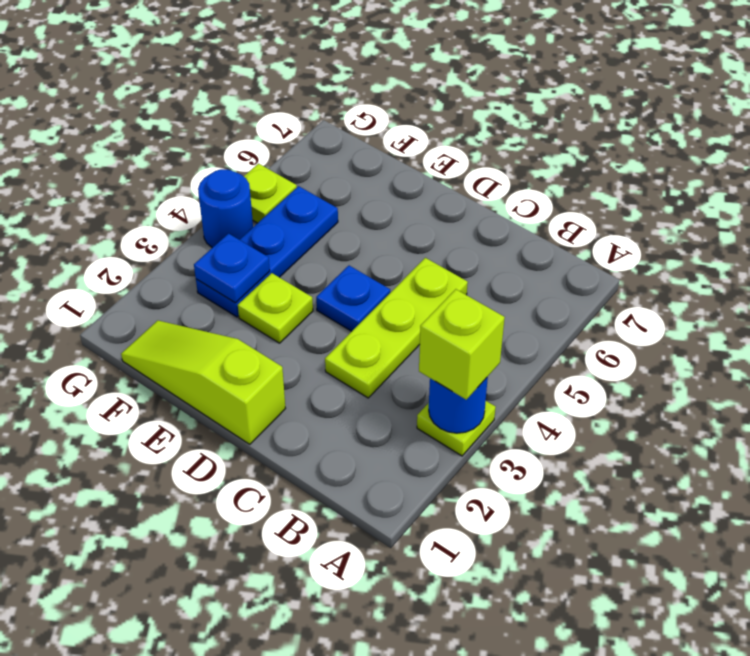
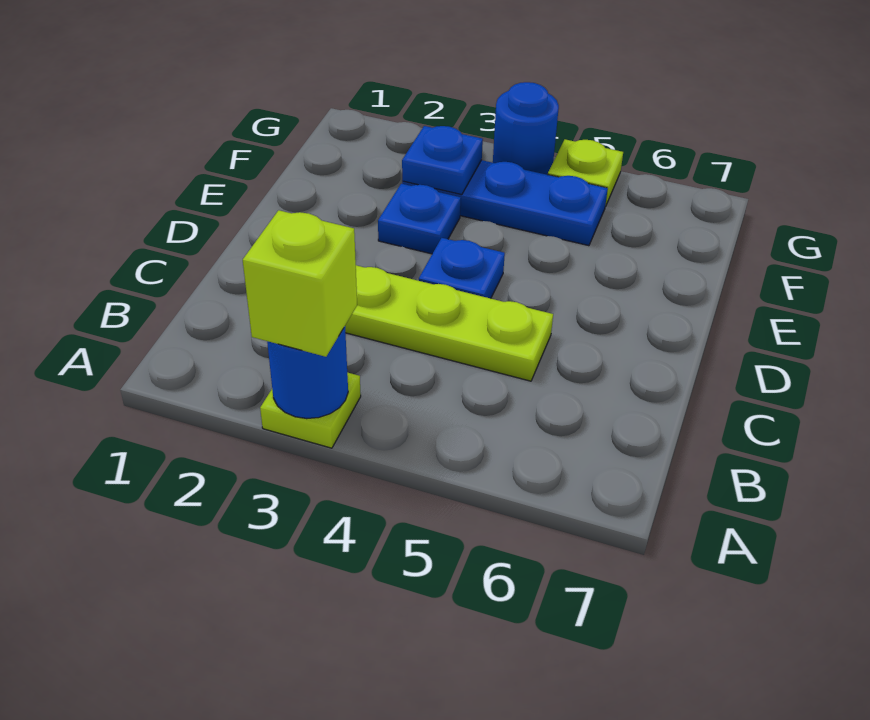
lime slope D1:F1 level 1 top D -> none
lime plate E3 level 1 -> blue plate E3 level 1

